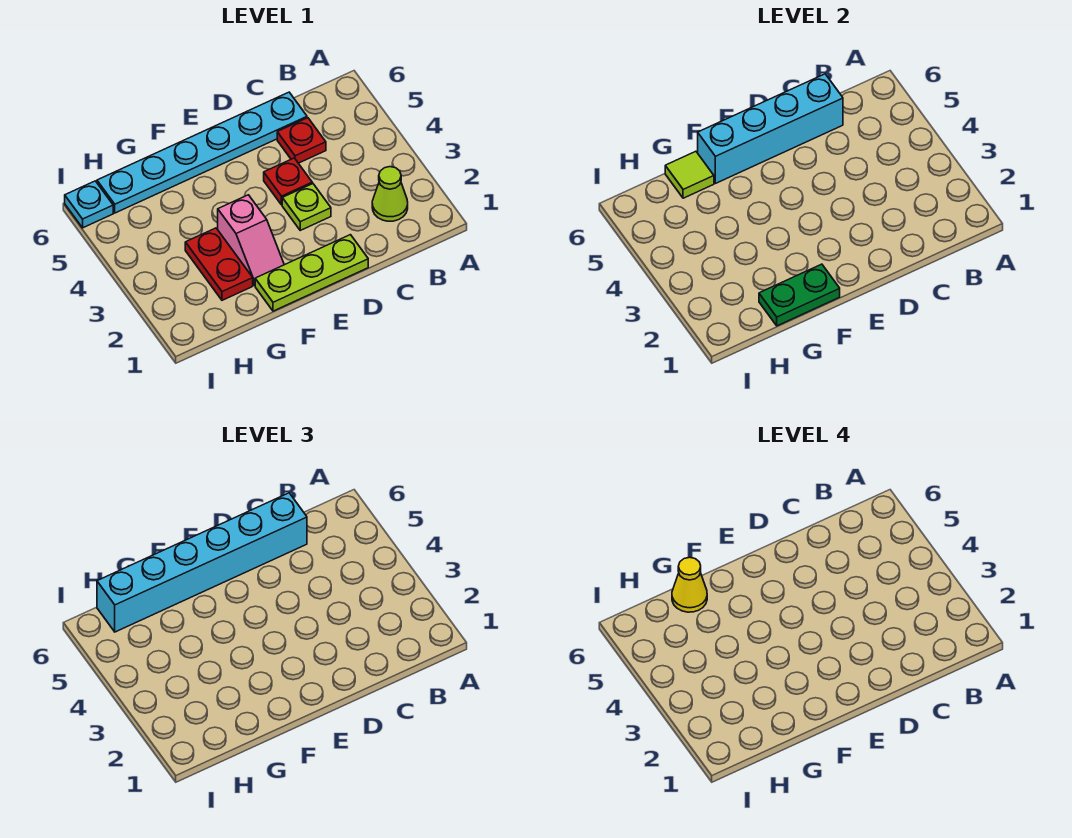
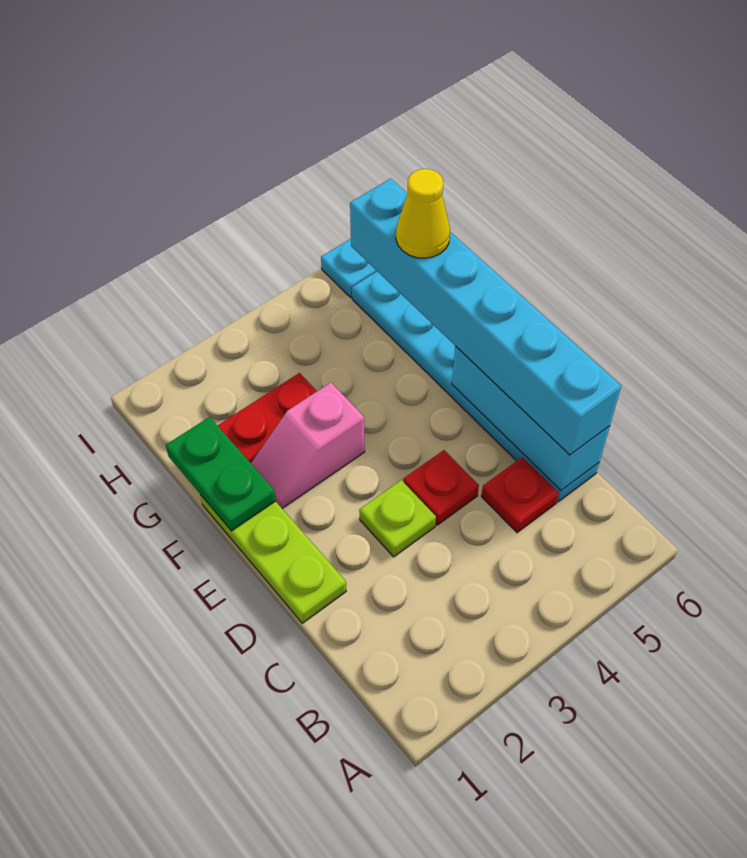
lime cone B2 level 1 -> none
cyan brick C6:F6 level 2 -> cyan brick C6:E6 level 2
lime tile G6 level 2 -> none

